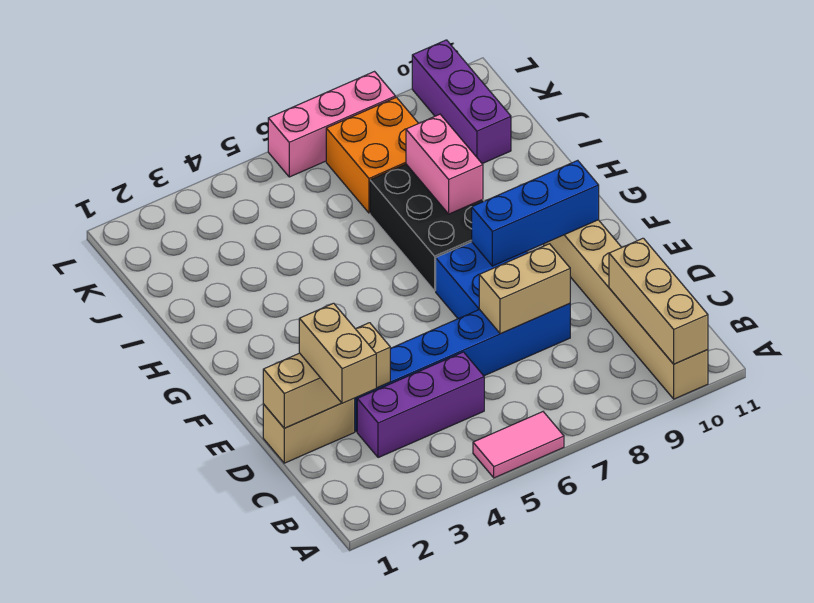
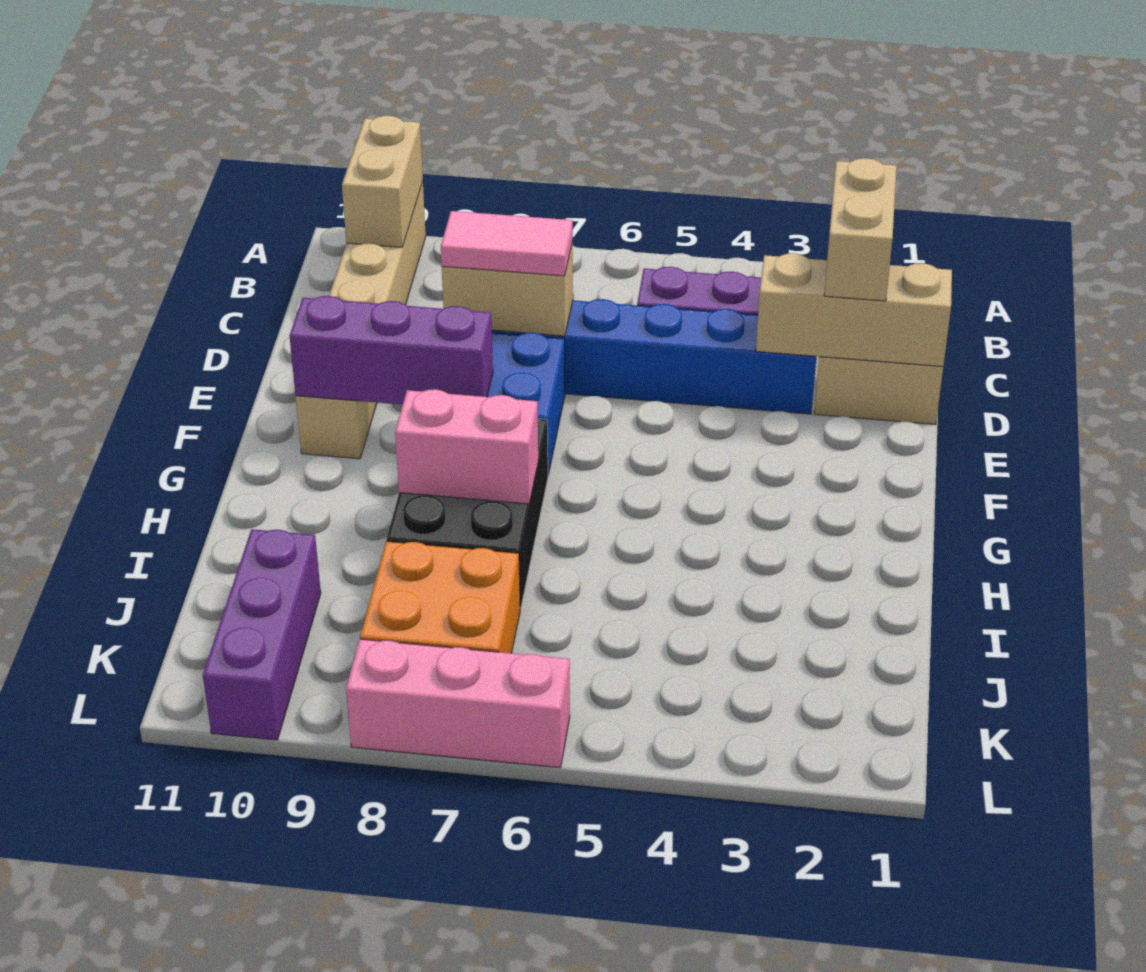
pink tile A5:A6 level 1 -> pink tile D7:D8 level 3
tan brick A10:C10 level 2 -> tan brick A10:B10 level 2
blue brick F8:F10 level 2 -> purple brick F8:F10 level 2
pink brick H8:I8 level 2 -> pink brick H7:H8 level 2

